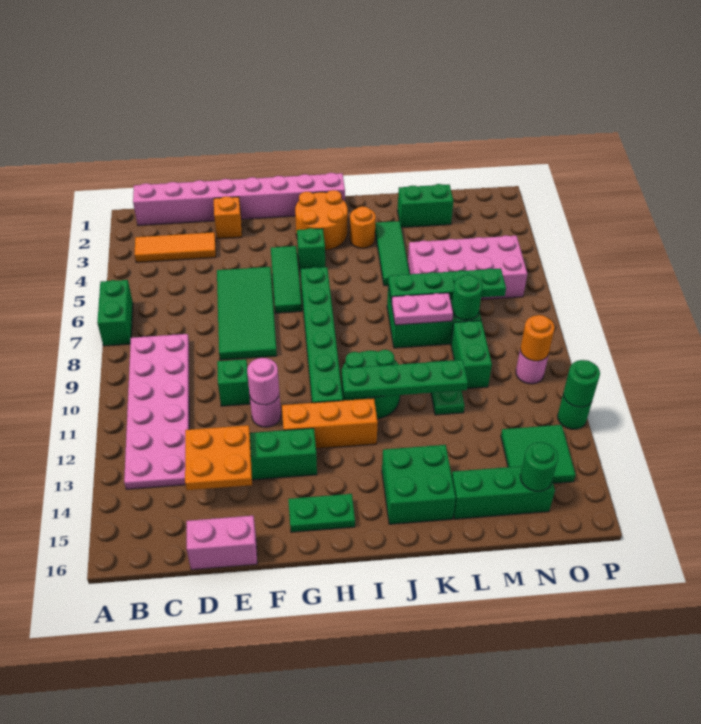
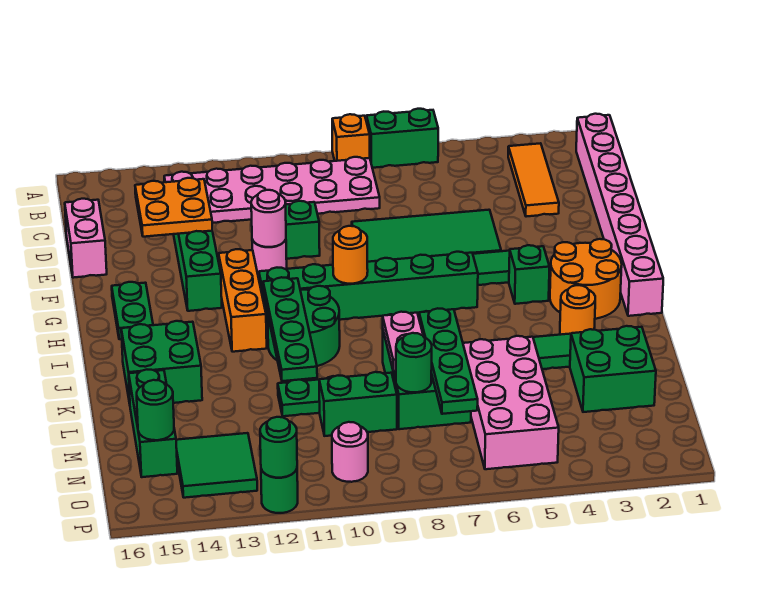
orange brick E2 level 1 -> orange brick A8 level 1
green brick L2:M2 level 1 -> green brick L2:M3 level 1
orange round brick O10 level 2 -> orange round brick H9 level 2

